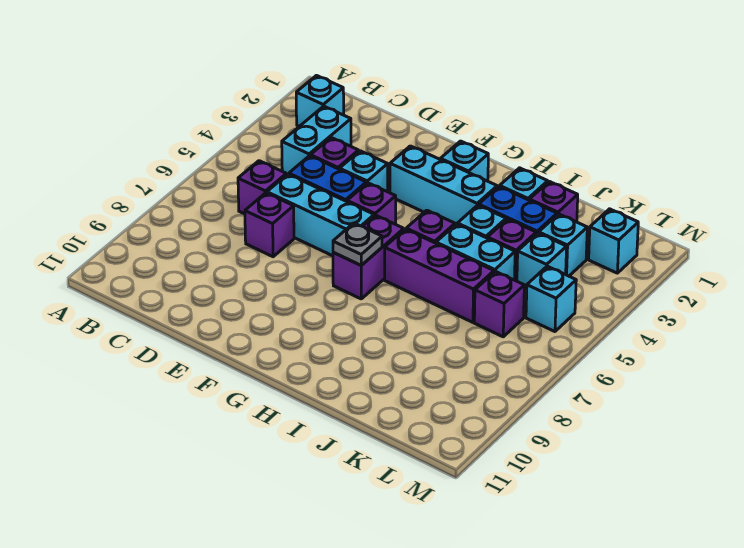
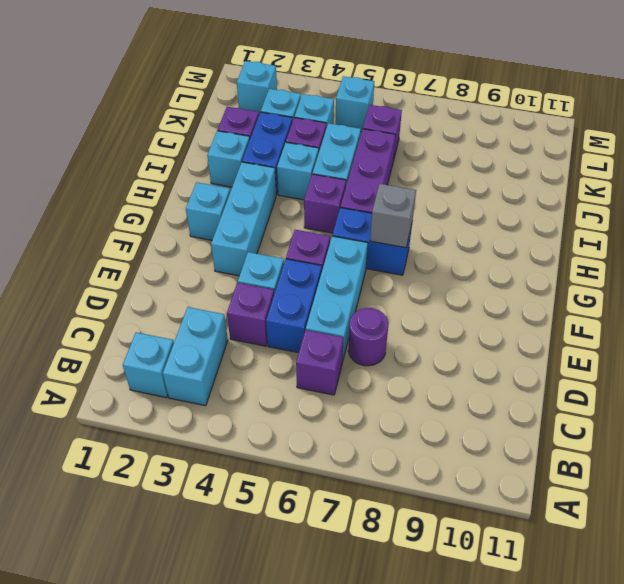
cyan brick C3:C4 level 1 -> cyan brick B3:C3 level 1
purple brick D7 level 1 -> purple round brick D7 level 1
purple brick G6:G7 level 1 -> blue brick G6:G7 level 1
grey plate G7 level 2 -> grey brick G7 level 2

